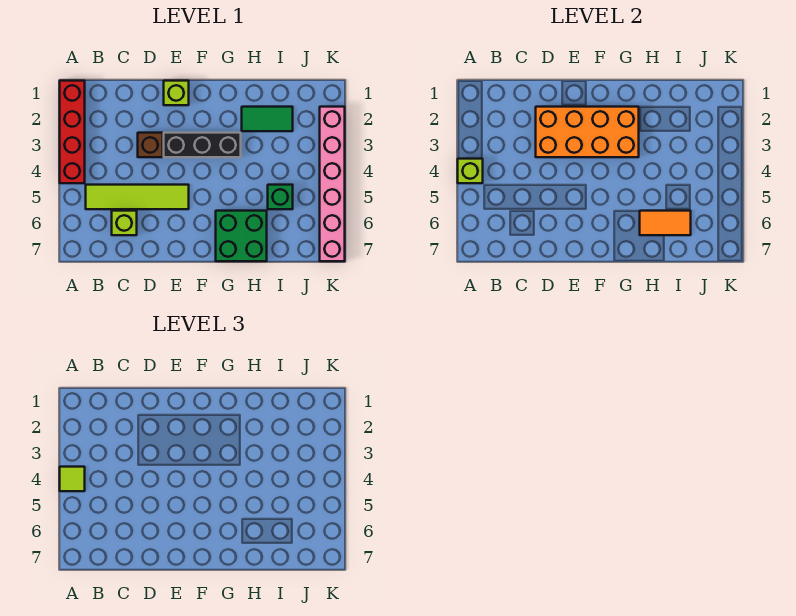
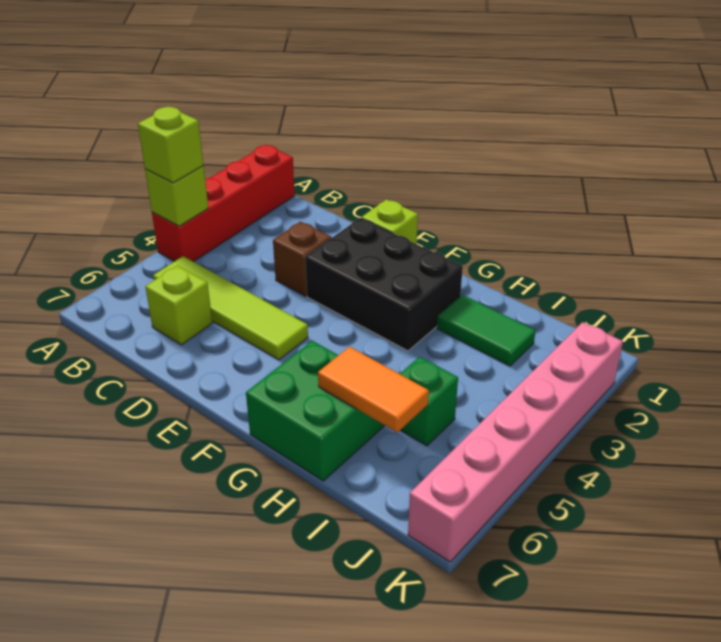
lime tile A4 level 3 -> lime brick A4 level 3
orange brick D2:G3 level 2 -> none
black brick E3:G3 level 1 -> black brick E2:G3 level 1

